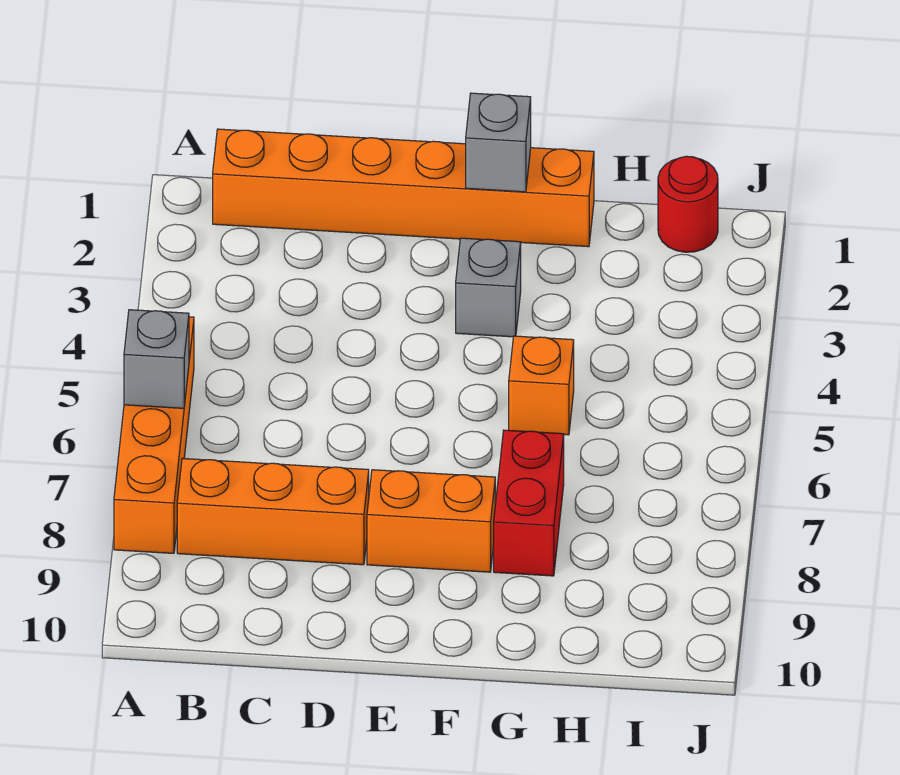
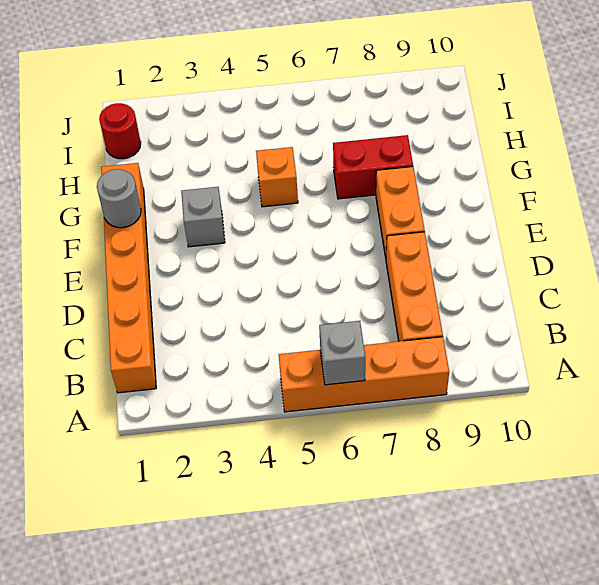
grey brick F1 level 2 -> grey round brick F1 level 2

